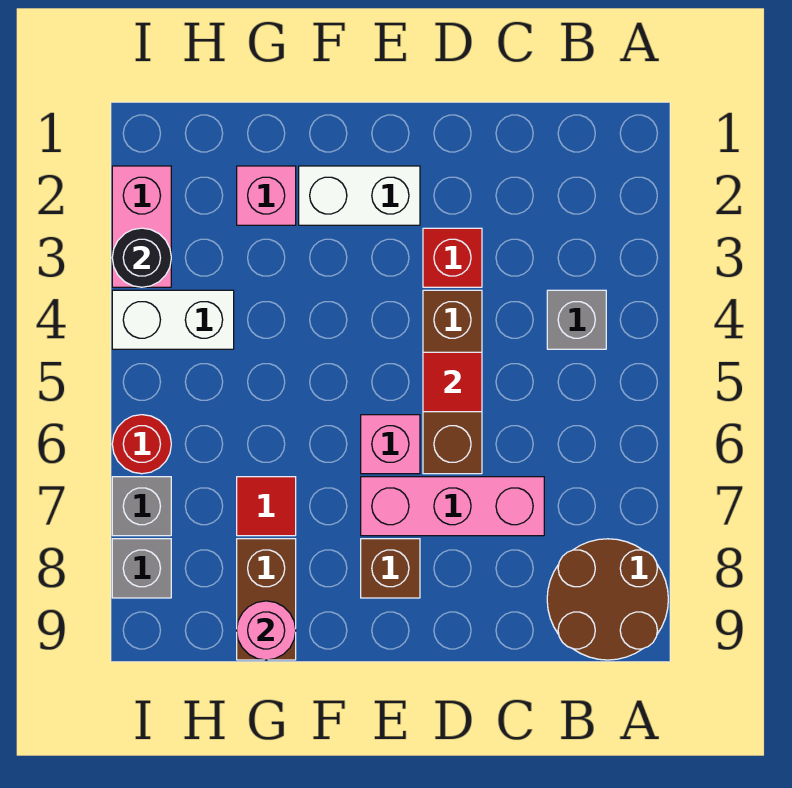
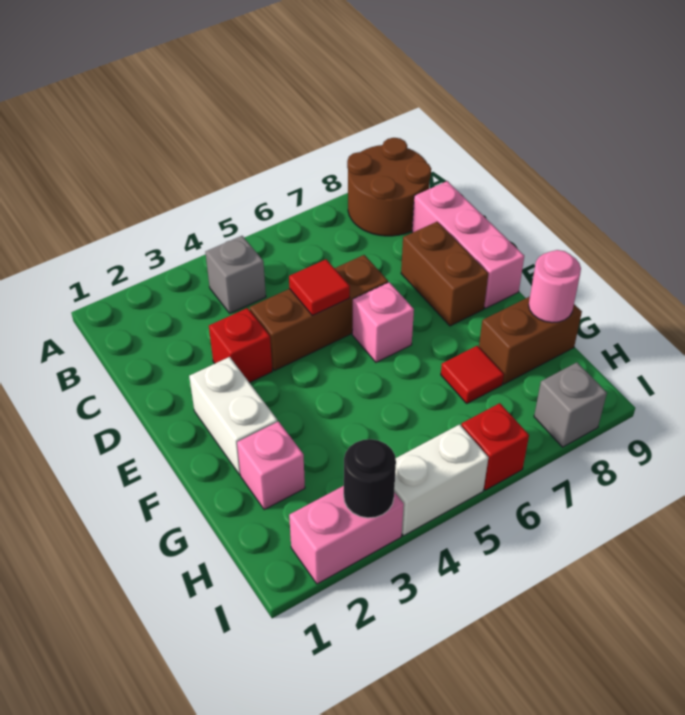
pink brick C7:E7 level 1 -> pink brick C9:E9 level 1
brown brick E8 level 1 -> brown brick D8:E8 level 1
white brick H4:I4 level 1 -> white brick I4:I5 level 1
red round brick I6 level 1 -> red brick I6 level 1
grey brick I7 level 1 -> none

